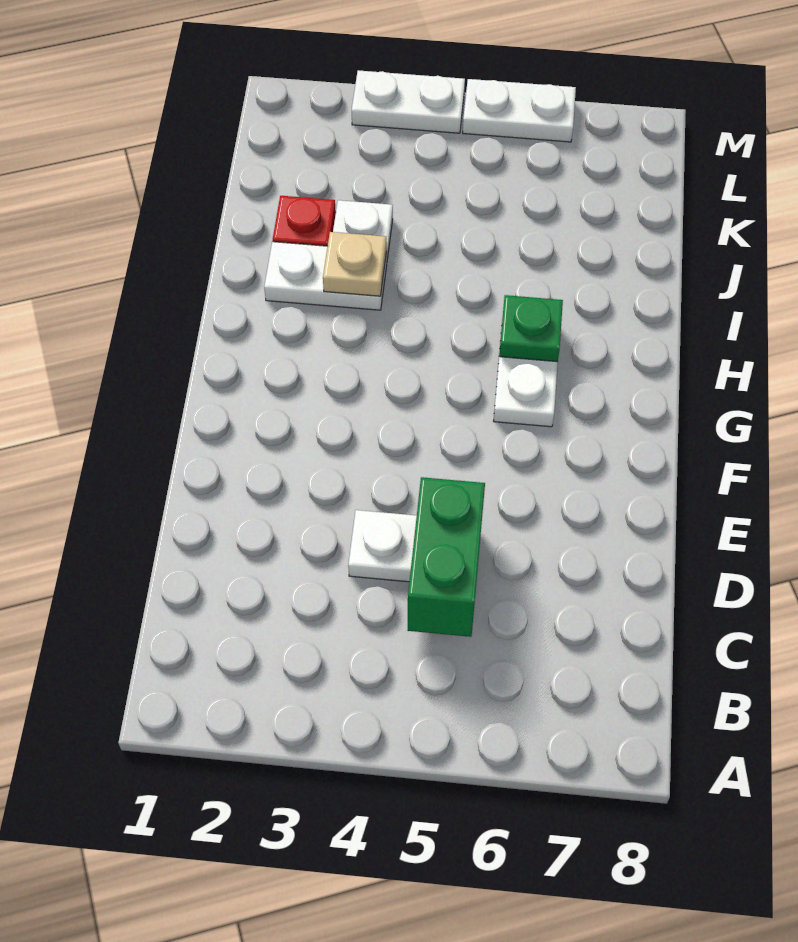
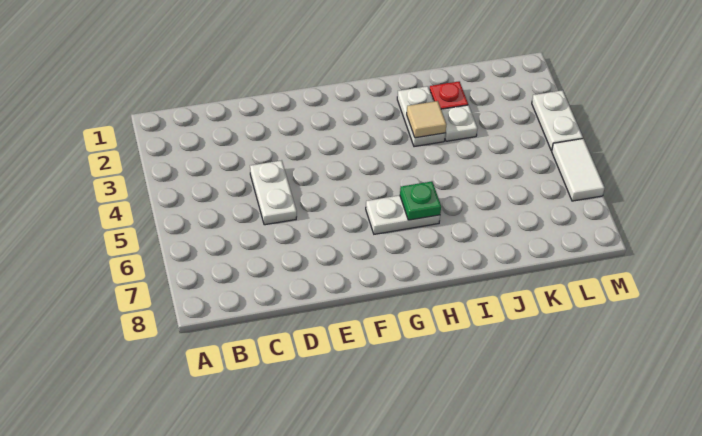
green brick C5:D5 level 2 -> none
tan plate I3 level 2 -> tan tile I3 level 2
white plate M5:M6 level 1 -> white tile M5:M6 level 1

